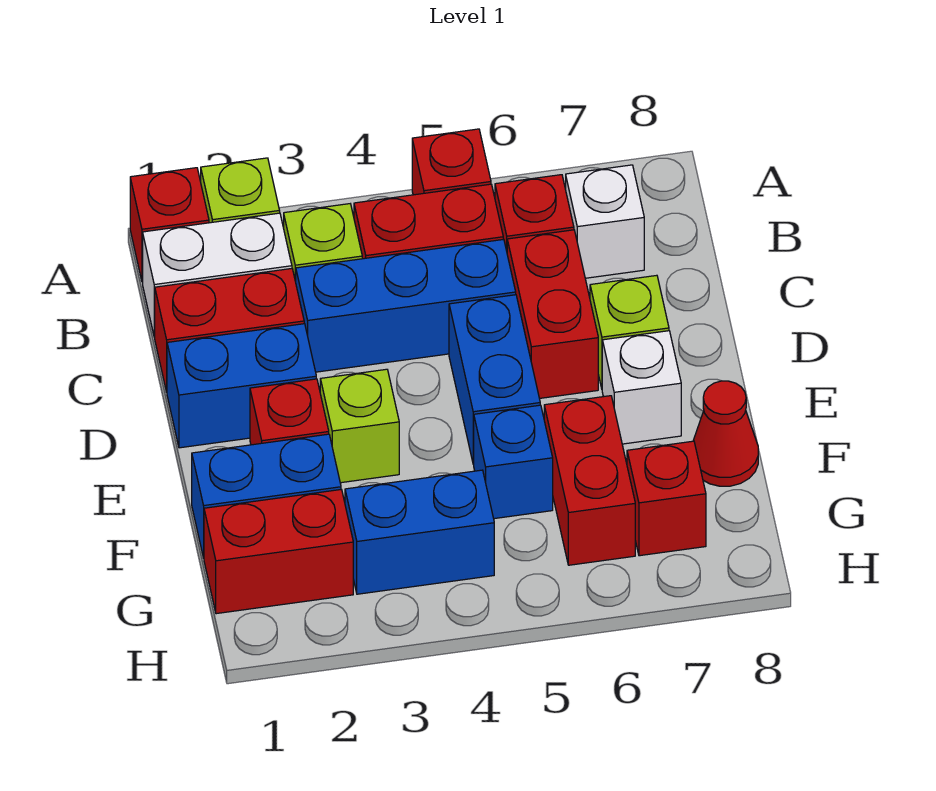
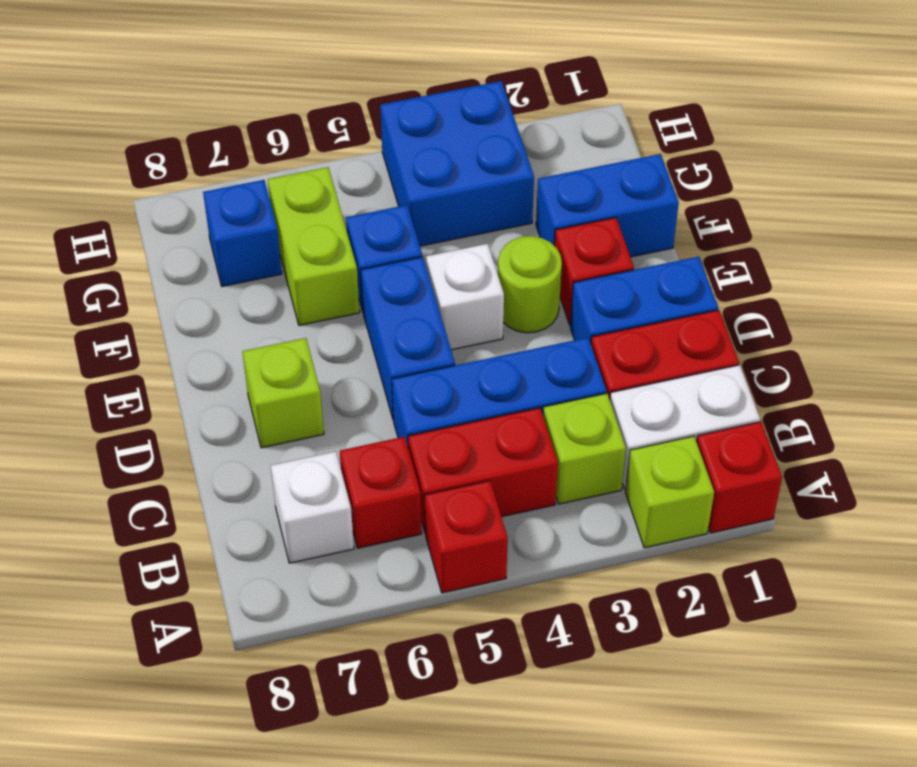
red brick C6:D6 level 1 -> none
lime brick E3 level 1 -> lime round brick E3 level 1
white brick E7 level 1 -> white brick E4 level 1
red brick F6:G6 level 1 -> lime brick F6:G6 level 1
red cone F8 level 1 -> none
red brick G1:G2 level 1 -> none
blue brick G3:G4 level 1 -> blue brick G3:H4 level 1
red brick G7 level 1 -> blue brick G7 level 1

